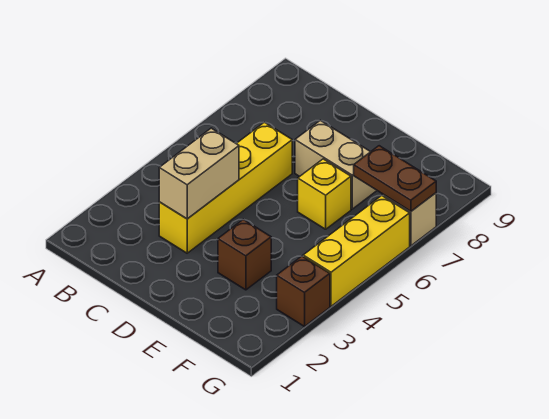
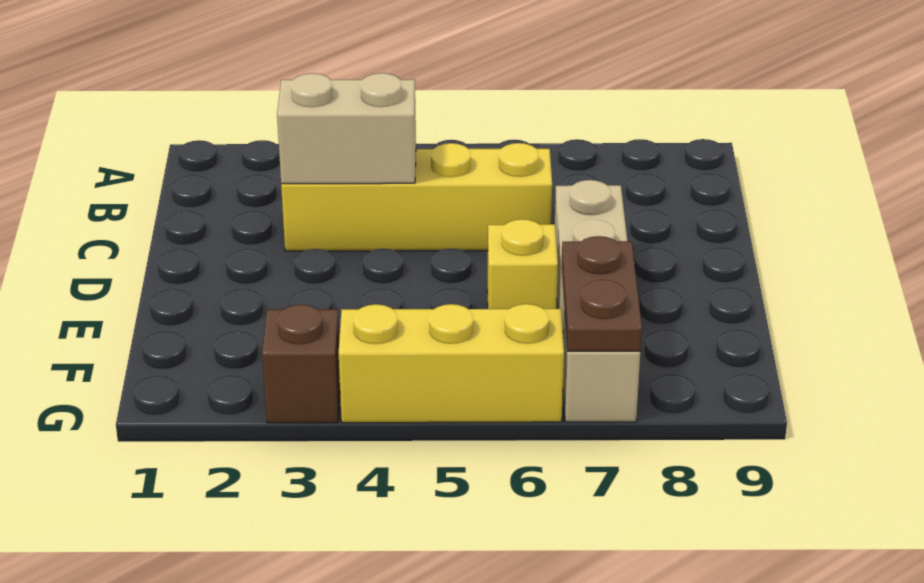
brown brick E3 level 1 -> none

